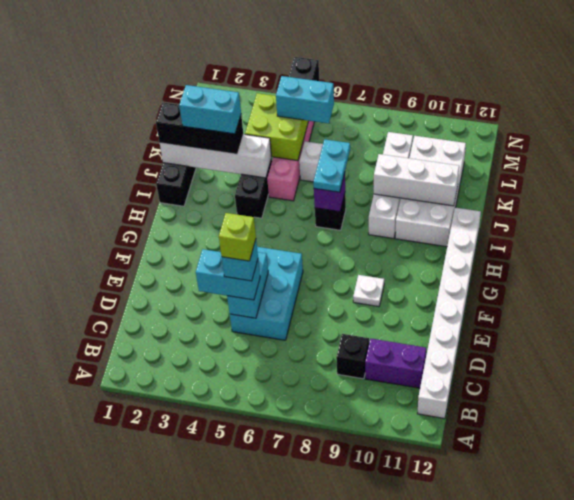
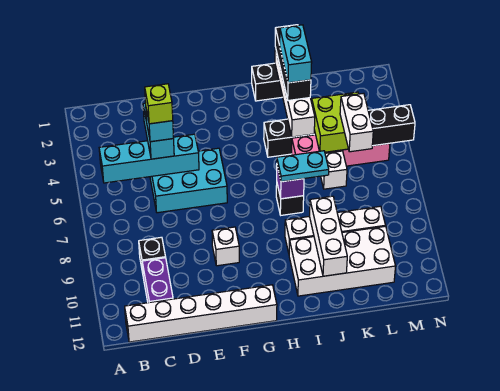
white brick B12:I12 level 1 -> white brick B12:G12 level 1
cyan brick D5:E5 level 2 -> cyan brick B5:E5 level 2
white plate F9 level 1 -> white brick F9 level 1
cyan brick L5:L6 level 3 -> white brick L5:L6 level 3

